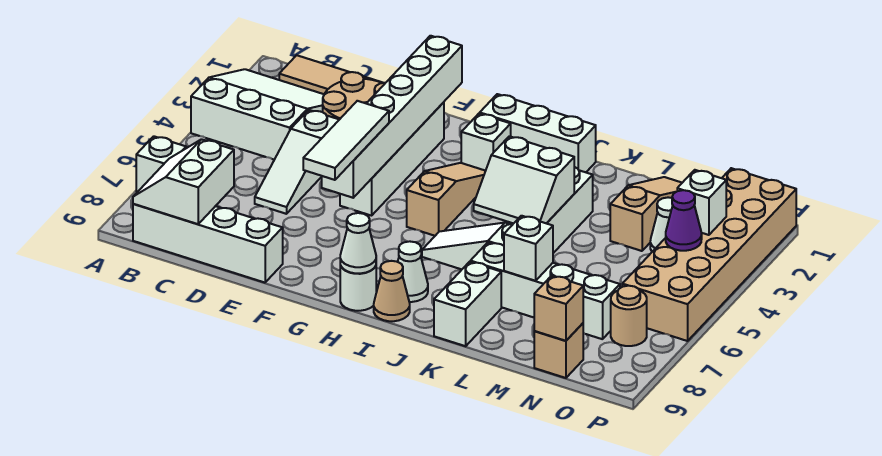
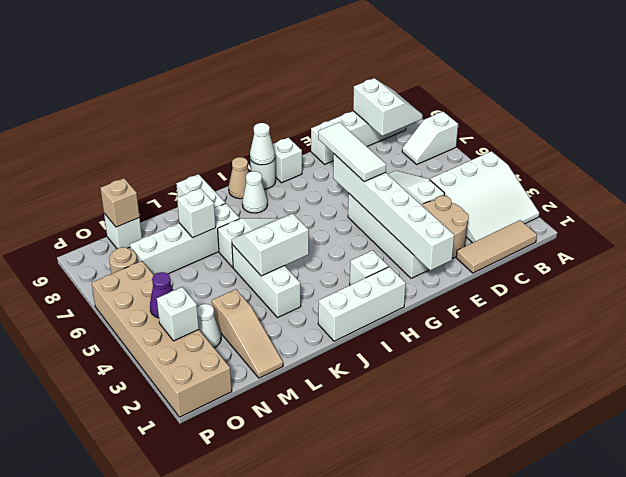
none -> white brick G9 level 1
tan slope H3:H5 level 1 top 5 -> none
tan brick N9 level 1 -> white brick N9 level 1

